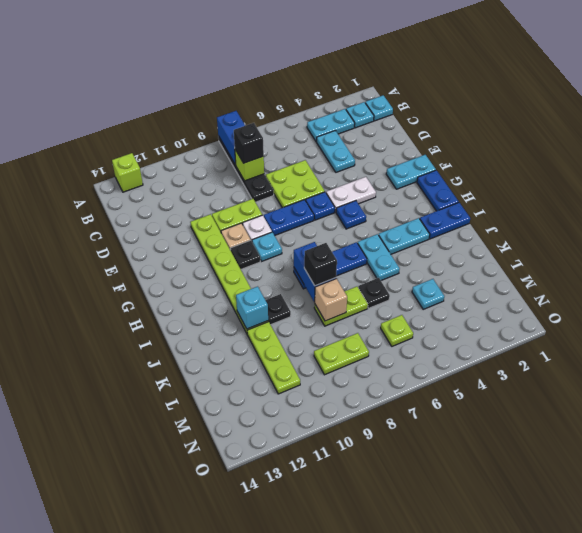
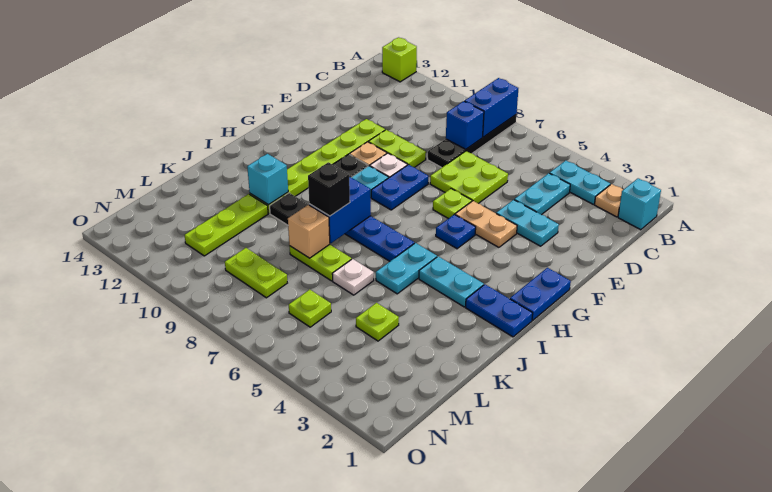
cyan plate B1 level 1 -> cyan brick B1 level 1
cyan plate B2 level 1 -> tan plate B2 level 1
lime brick C8 level 2 -> blue brick C8 level 2
black brick C8 level 3 -> none
cyan plate F1:F2 level 1 -> cyan plate E3:E4 level 1
white plate F4:F5 level 1 -> tan plate F4:F5 level 1
blue plate F6 level 1 -> lime plate F6 level 1
blue plate F7:F8 level 1 -> blue plate F8:G8 level 1
black plate K6 level 1 -> white plate K6 level 1
cyan plate L4 level 1 -> lime plate L4 level 1

